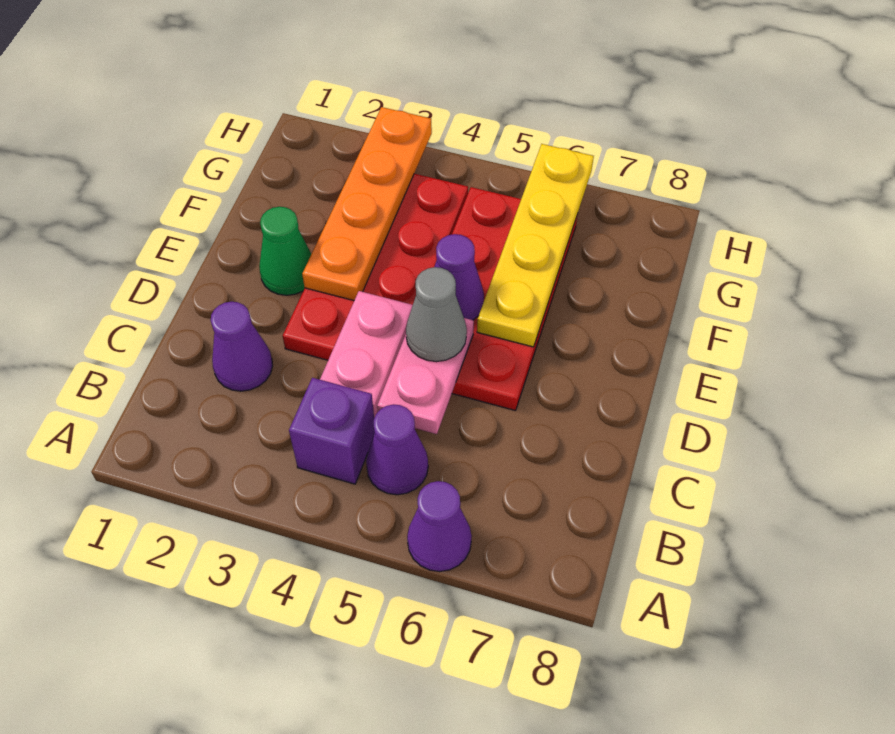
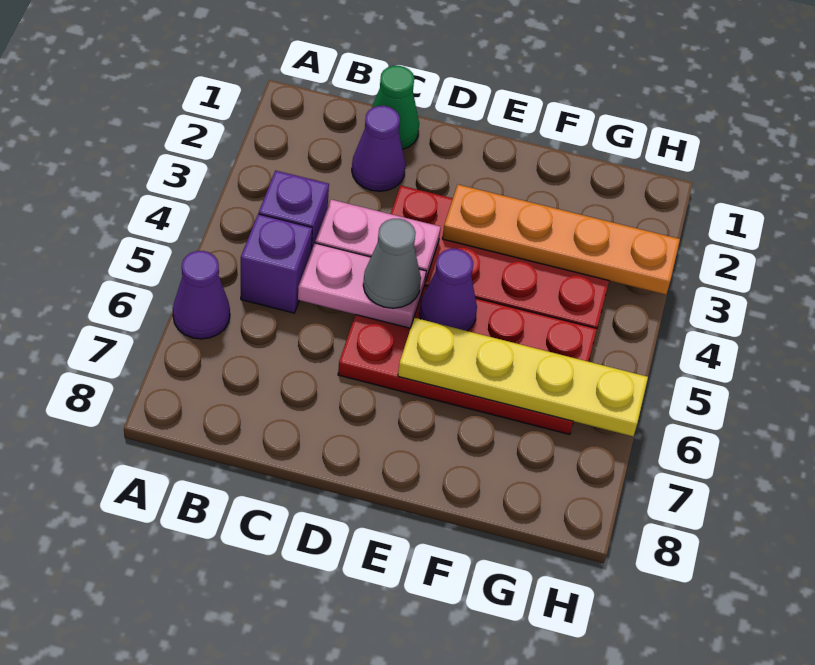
purple cone B5 level 1 -> purple brick B5 level 1
green cone E2 level 1 -> green cone C1 level 1

